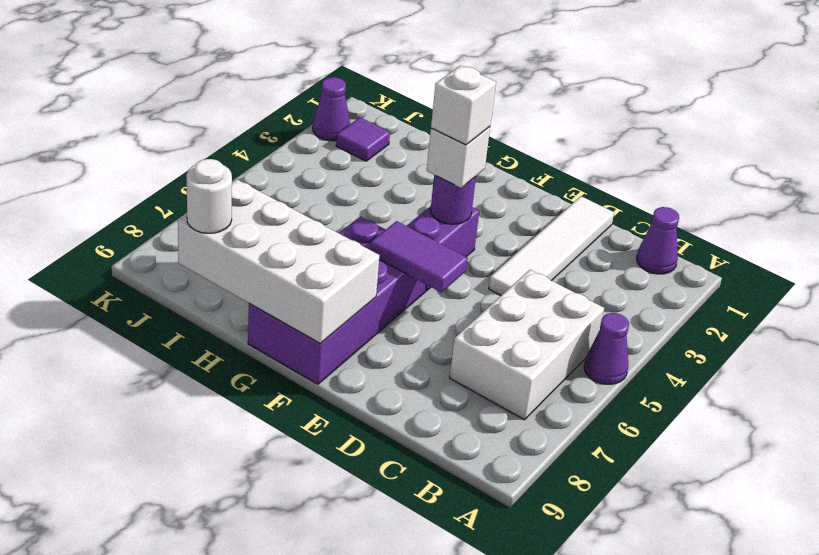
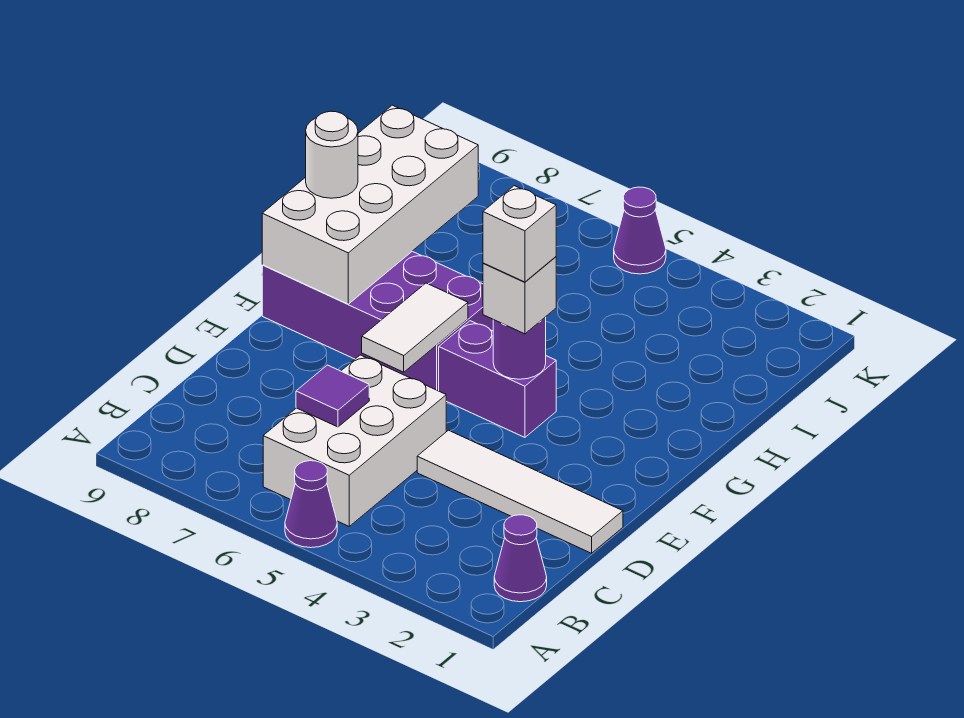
white brick B5:C7 level 1 -> white brick B5:D6 level 1
purple tile E6:F6 level 2 -> white tile E6:F6 level 2
white round brick I9 level 3 -> white round brick G9 level 3
purple tile J2 level 1 -> purple tile C6 level 2
purple cone K2 level 1 -> purple cone K5 level 1

